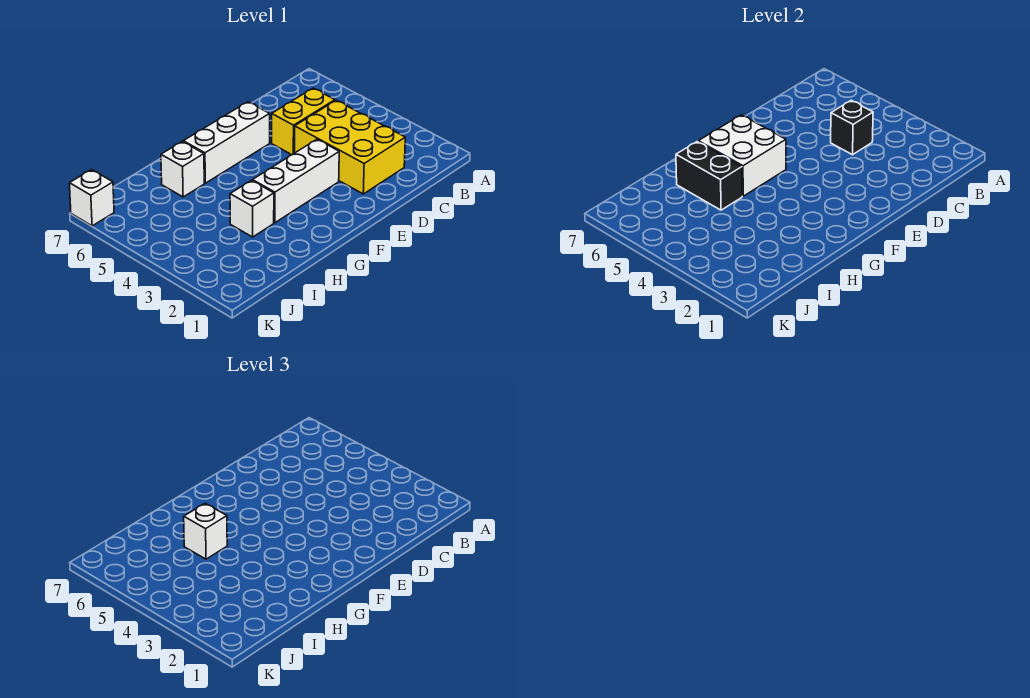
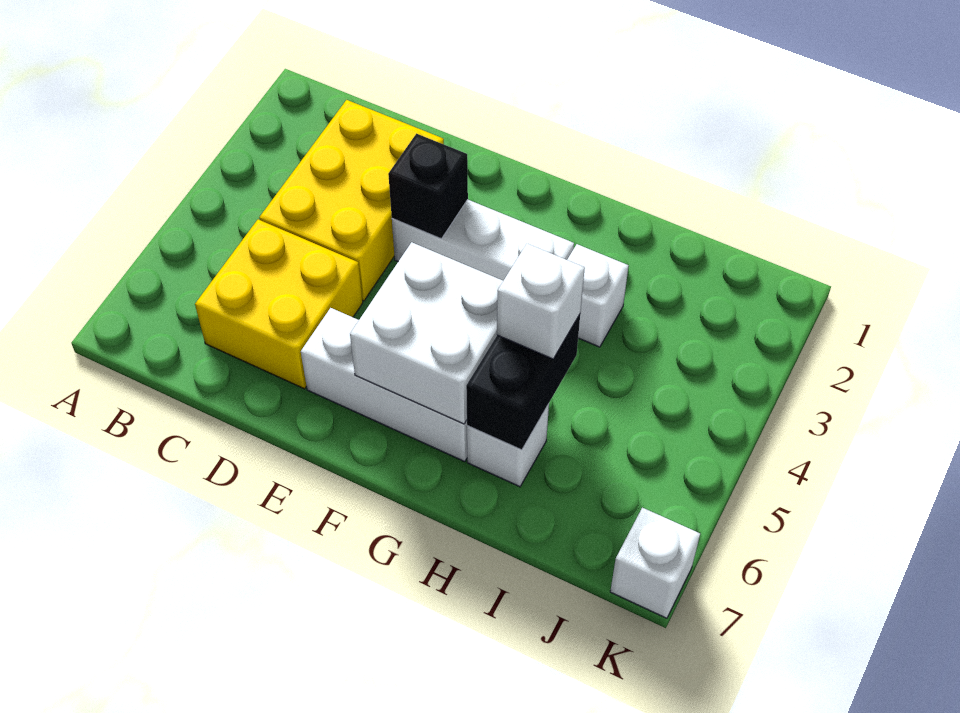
black brick C4 level 2 -> black brick E3 level 2
yellow brick C5:D5 level 1 -> yellow brick C5:D6 level 1

